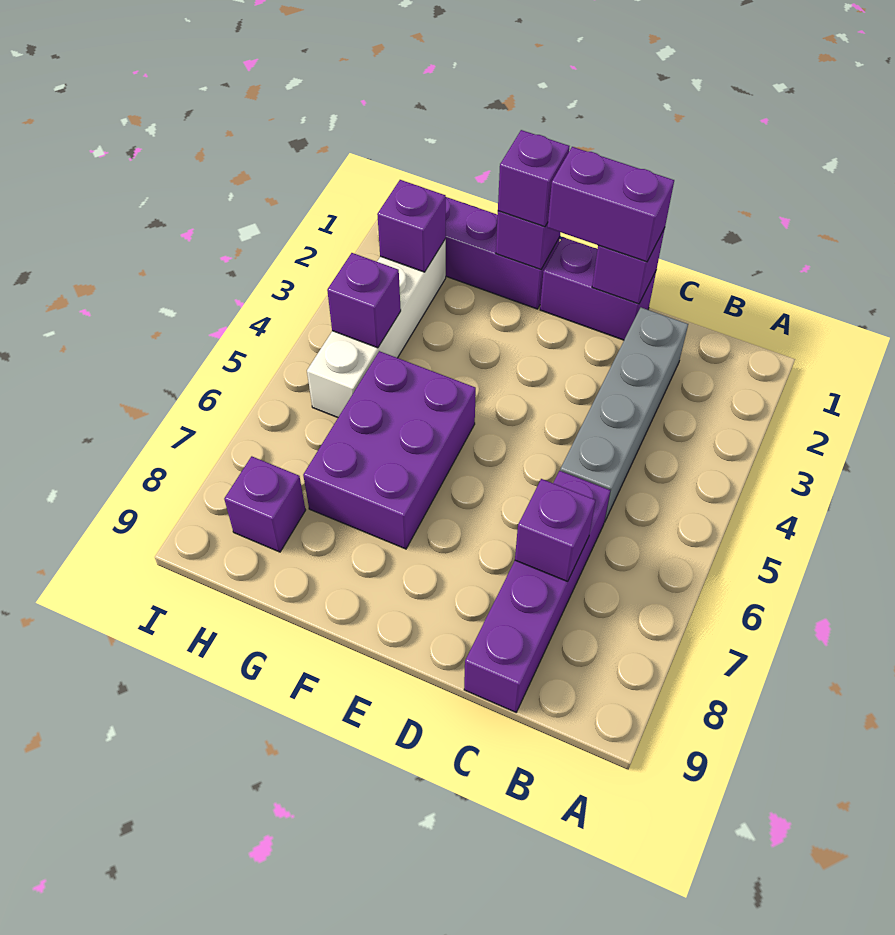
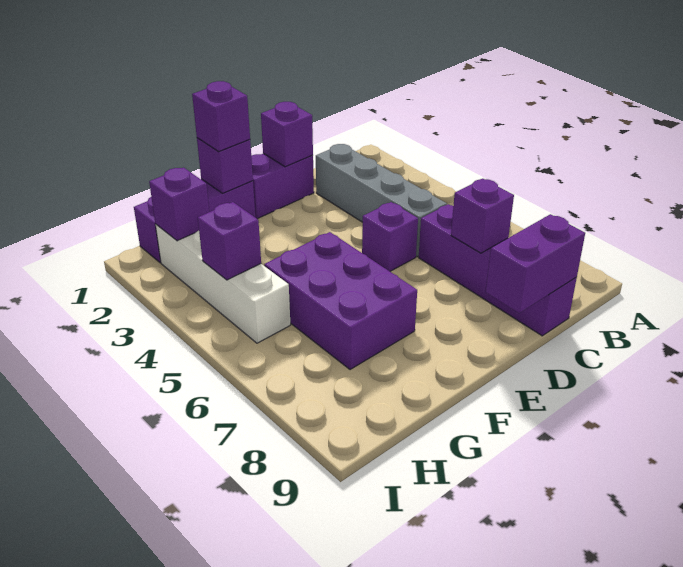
purple brick D1:E1 level 3 -> purple brick C9:D9 level 2
purple brick H8 level 1 -> purple brick D5 level 1

